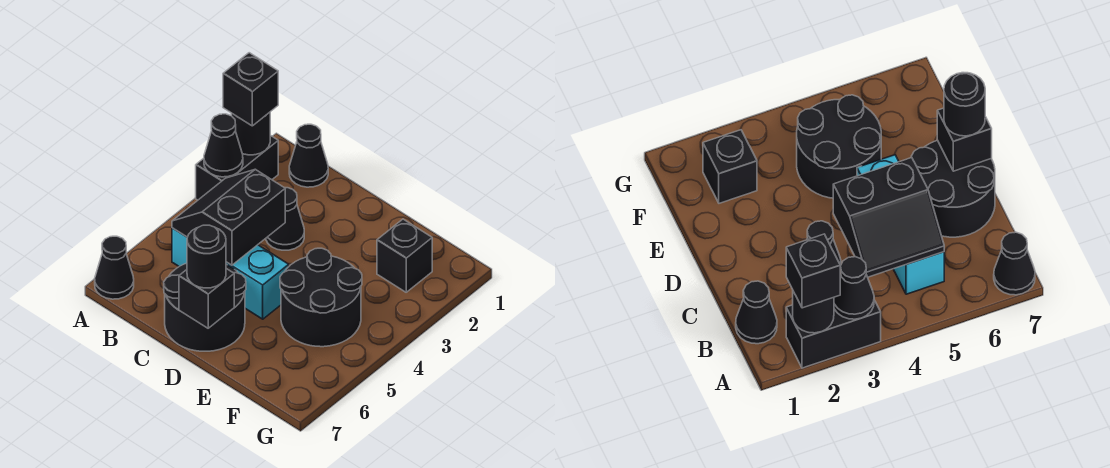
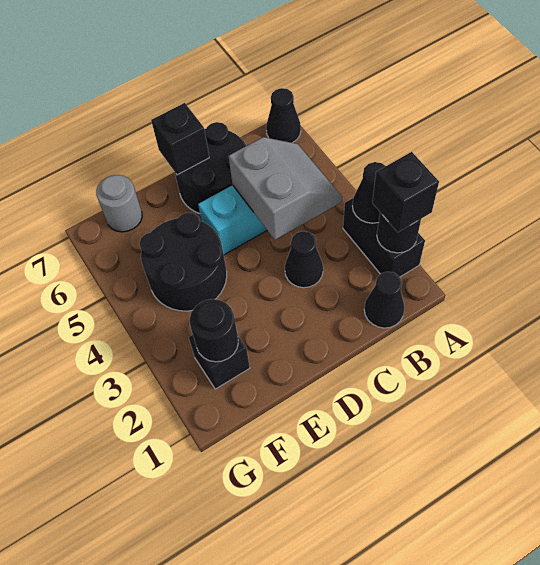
black slope B4:C5 level 2 top C -> grey slope B4:C5 level 2 top C
black round brick D7 level 3 -> black round brick F2 level 2
none -> grey round brick F7 level 1

